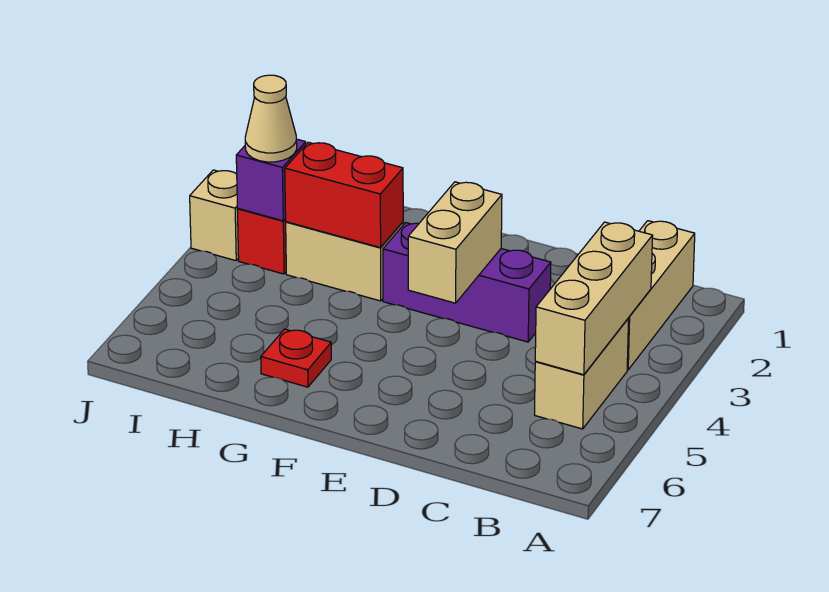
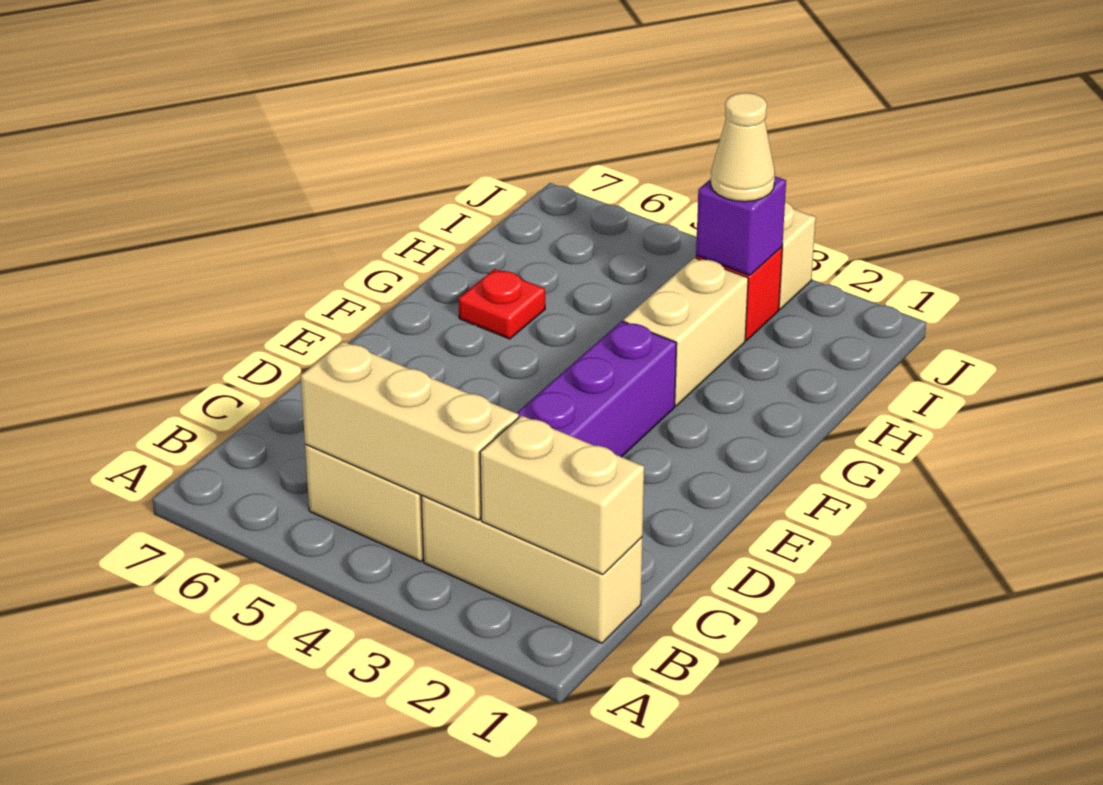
tan brick E3:E4 level 2 -> tan brick B1:B2 level 2
red brick G3:H3 level 2 -> none

